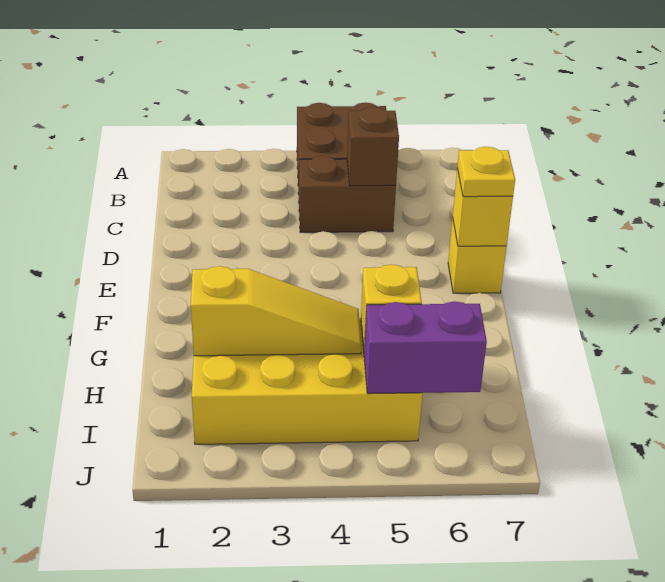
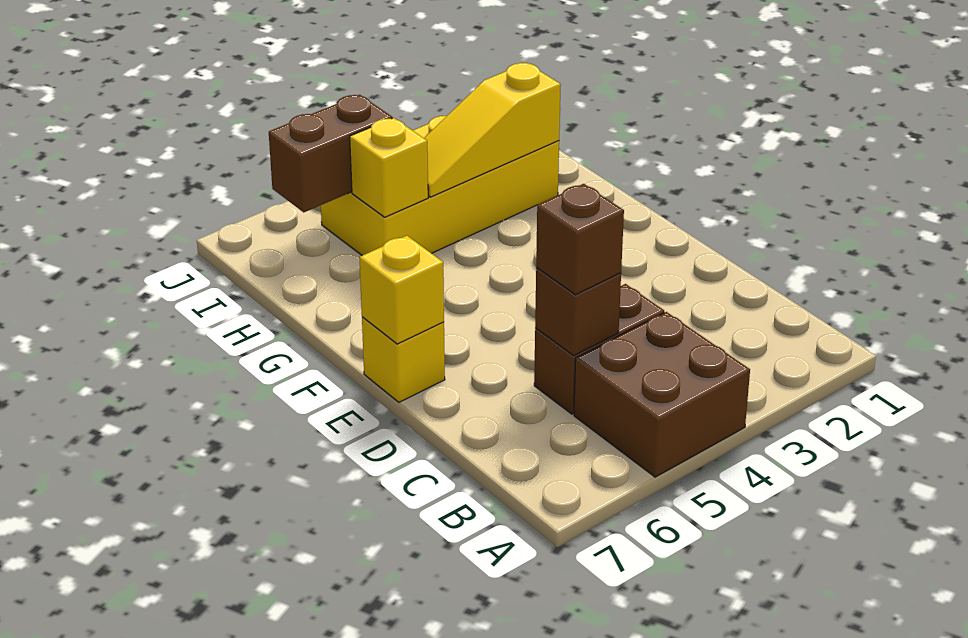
none -> brown brick C5 level 3
yellow plate E7 level 3 -> none
purple brick I5:I6 level 2 -> brown brick I5:I6 level 2

